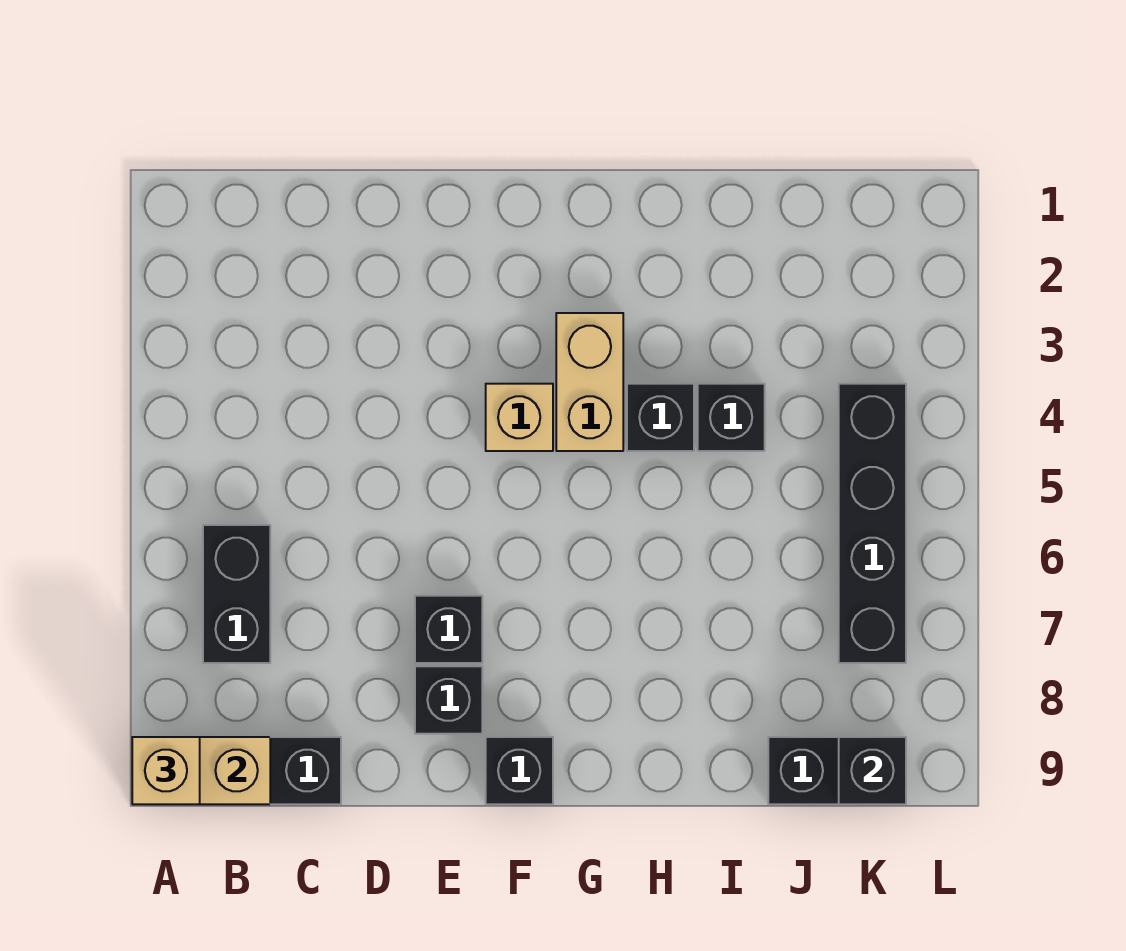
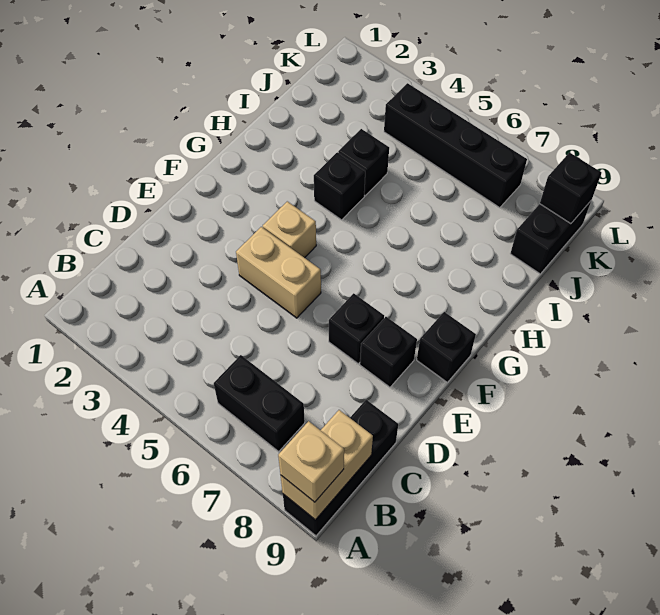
tan brick G3:G4 level 1 -> tan brick E4:E5 level 1

